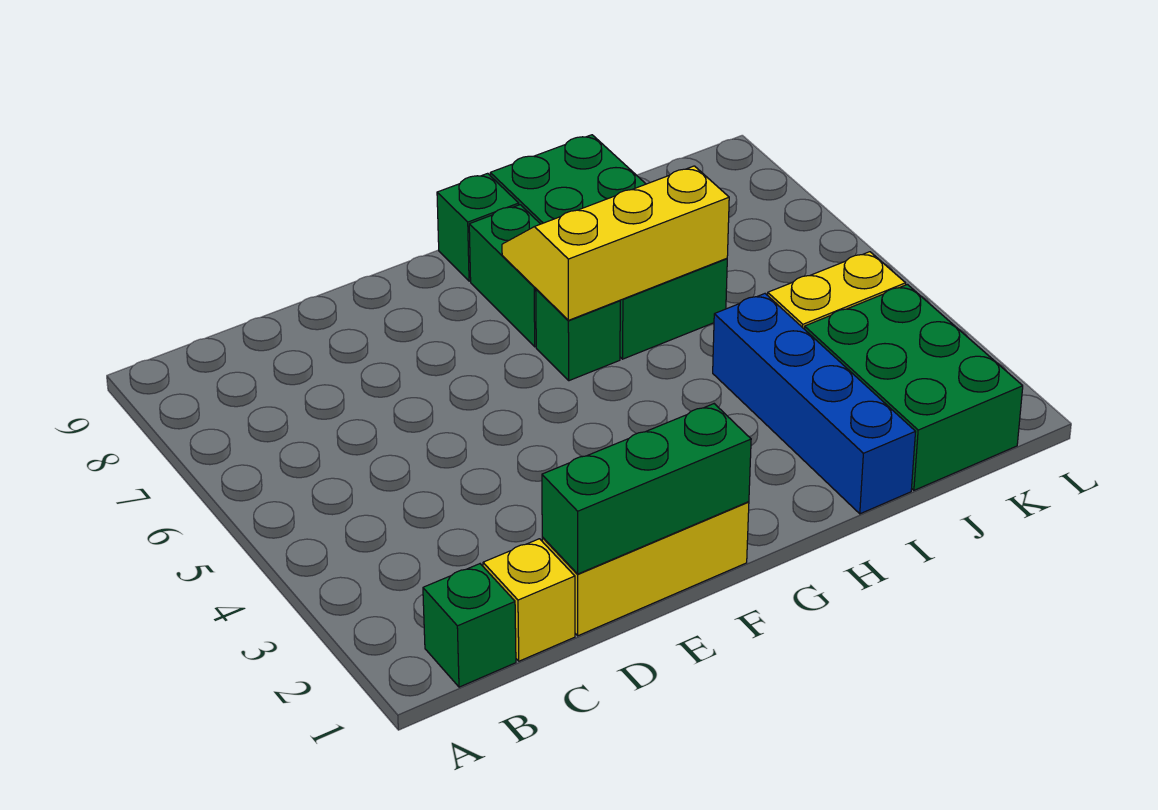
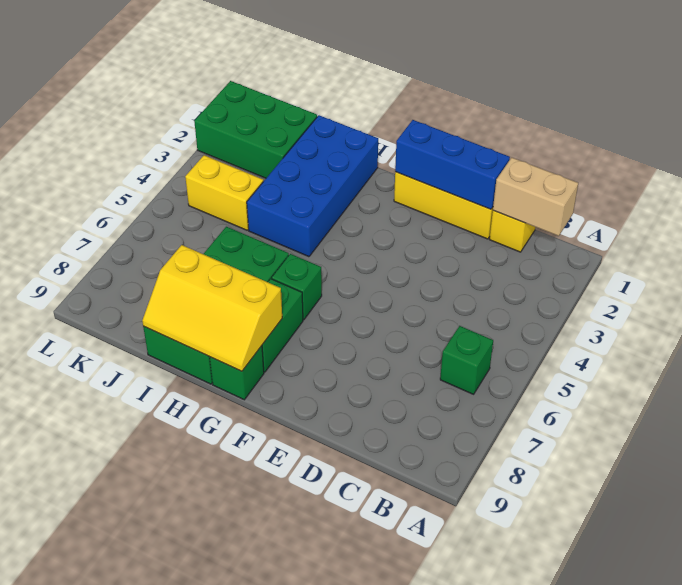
green brick B1 level 1 -> green brick B6 level 1
none -> tan brick B1:C1 level 2
green brick D1:F1 level 2 -> blue brick D1:F1 level 2
yellow slope G6:I7 level 2 top 6 -> yellow slope G8:I9 level 2 top 8
blue brick I1:I4 level 1 -> blue brick H1:I4 level 1
green brick J1:K3 level 1 -> green brick J1:L2 level 1

